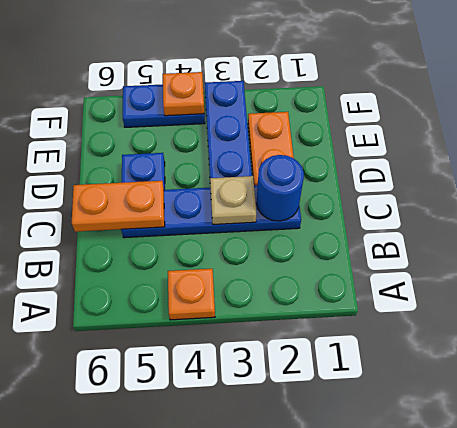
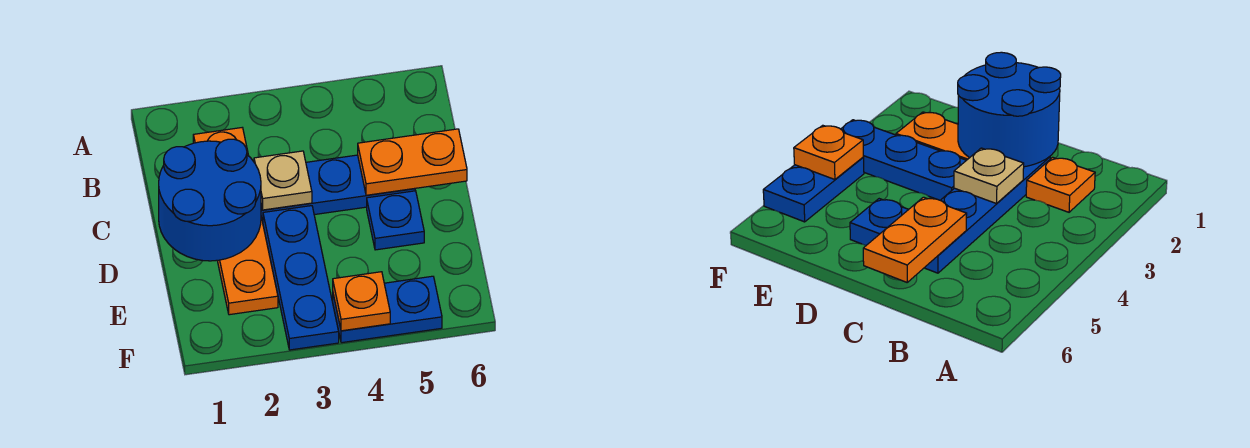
orange plate A4 level 1 -> orange plate B2 level 1
blue round brick C2 level 2 -> blue round brick C1:D2 level 2

